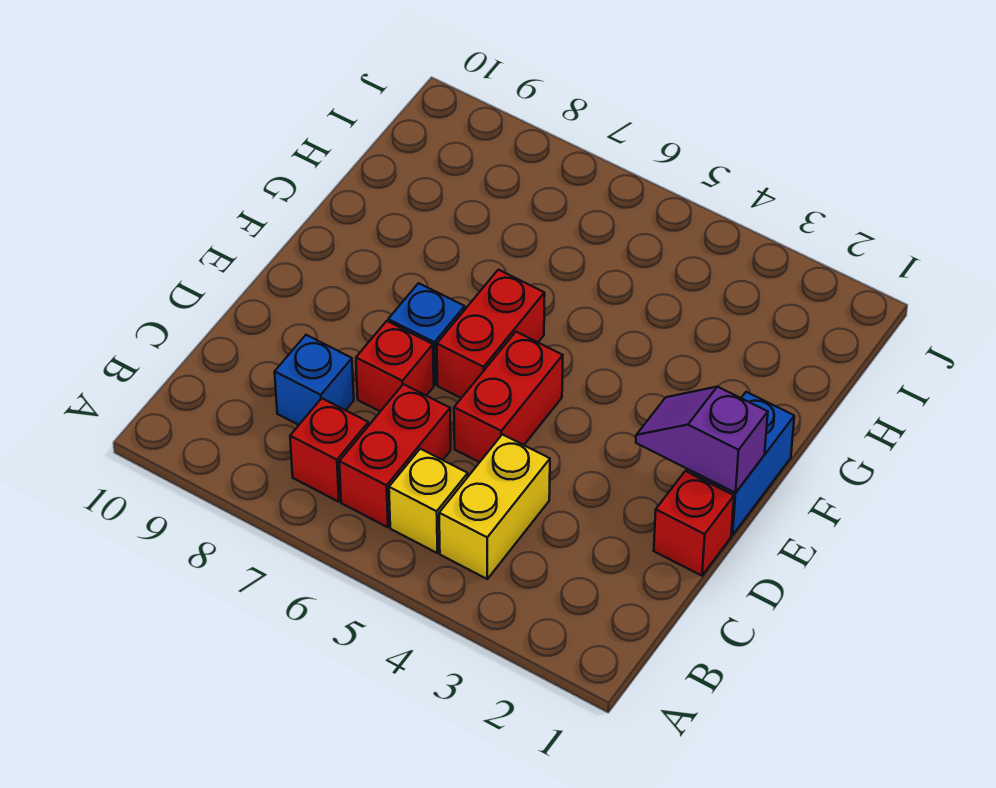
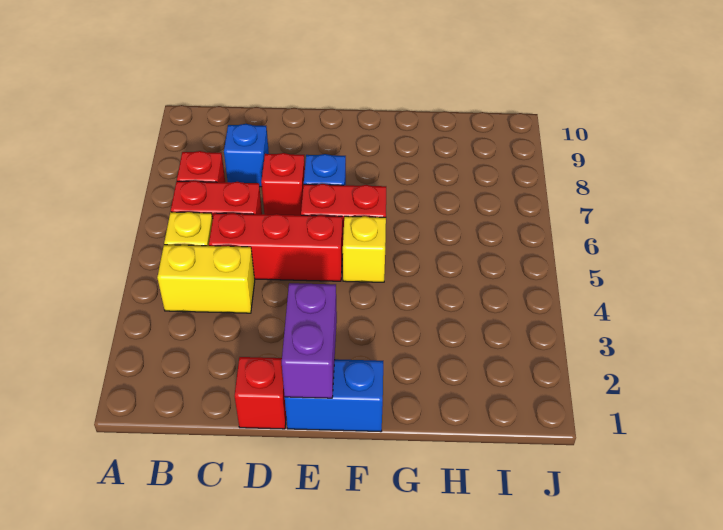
red brick D5:E5 level 1 -> red brick C5:E5 level 1
purple slope E1:E2 level 2 top 1 -> purple brick E1:E2 level 2
none -> yellow brick F5 level 1

